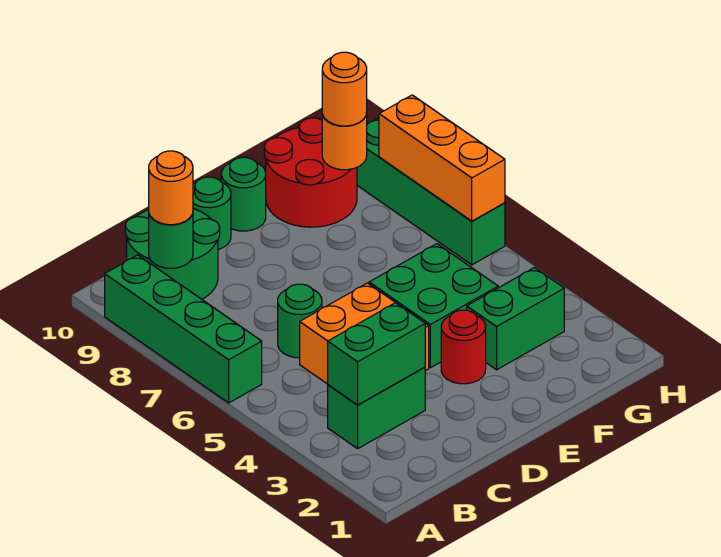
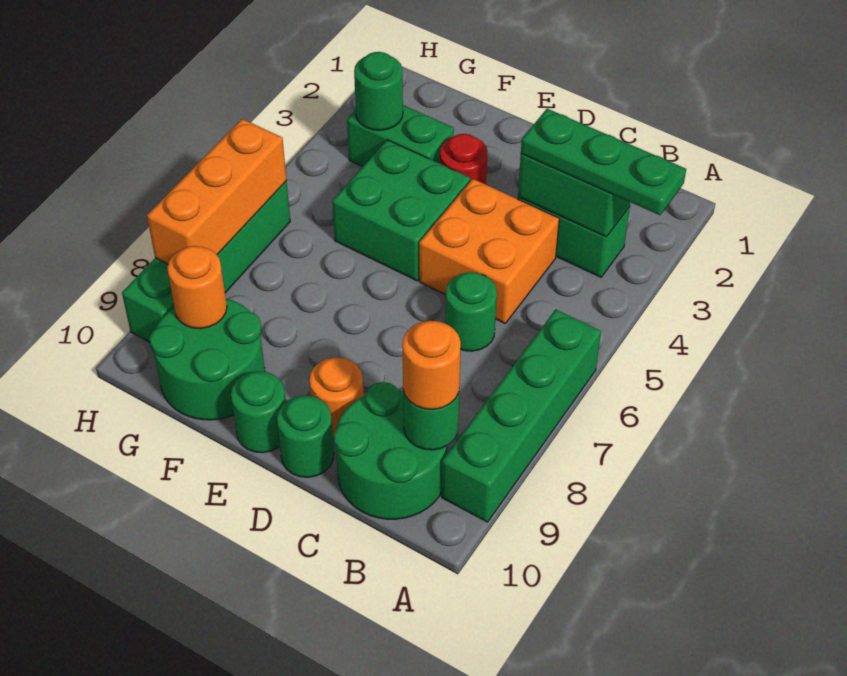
none -> green plate A3:C3 level 3
red round brick F9:G10 level 1 -> green round brick F9:G10 level 1
none -> green round brick G3 level 2
orange round brick G9 level 3 -> orange round brick D9 level 1

